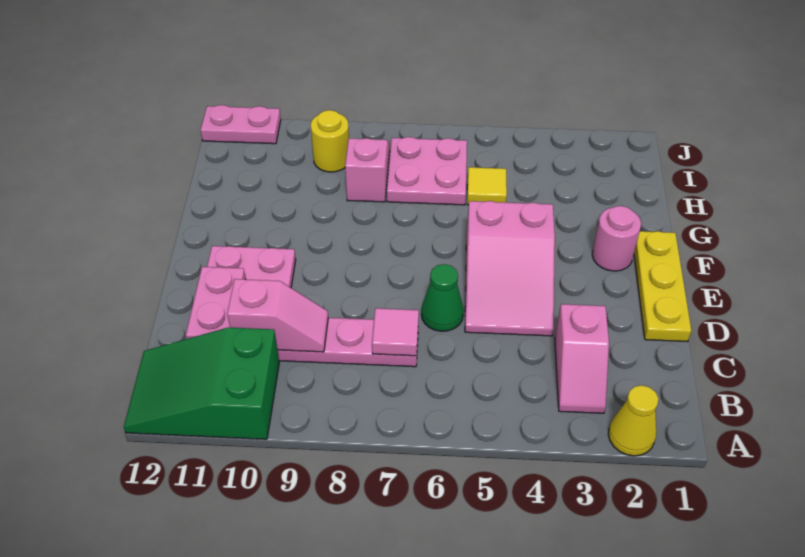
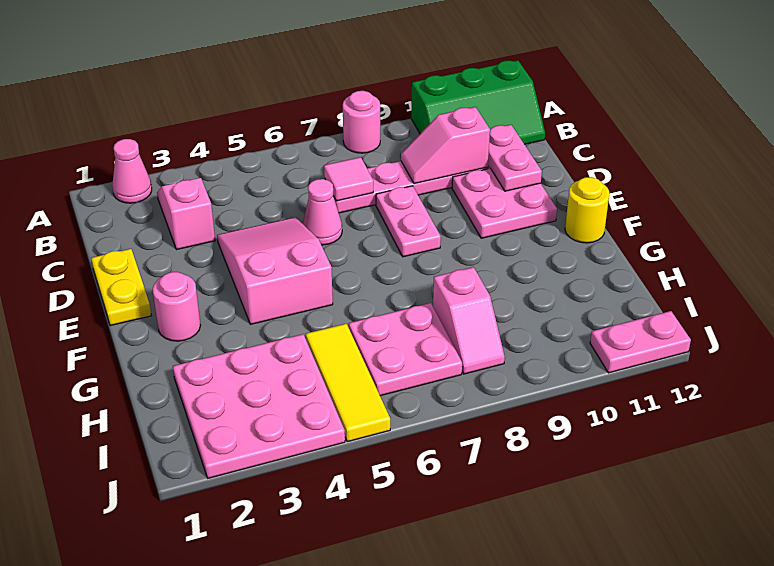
yellow cone A2 level 1 -> pink cone A2 level 1
none -> pink round brick A8 level 1
green slope A10:B12 level 1 top 10 -> green slope A10:B12 level 1 top A
yellow plate D1:F1 level 1 -> yellow plate D1:E1 level 1
green cone D6 level 1 -> pink cone D6 level 1
none -> pink plate D8:E8 level 1
none -> pink plate H2:J4 level 1
yellow tile H5 level 1 -> yellow tile H5:J5 level 1
yellow round brick I9 level 1 -> yellow round brick F12 level 1

